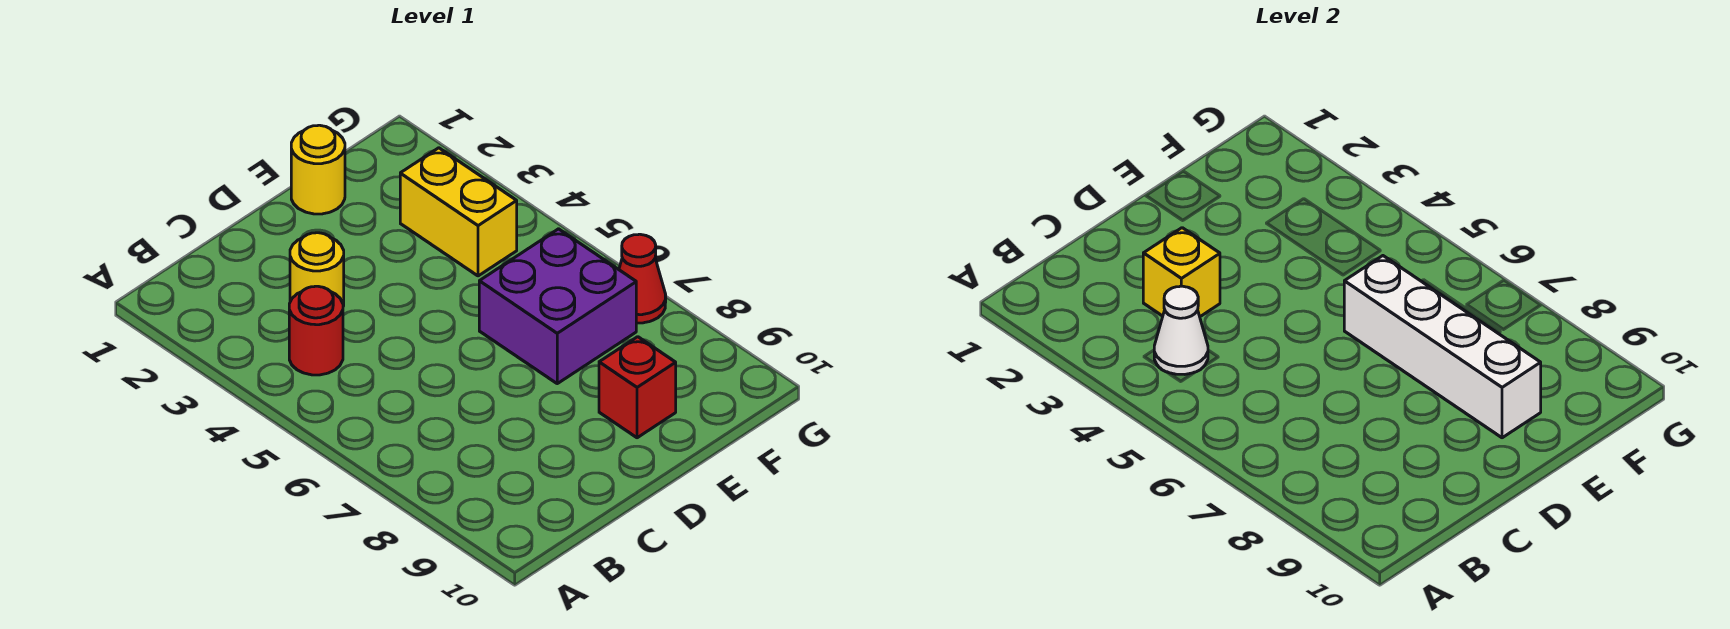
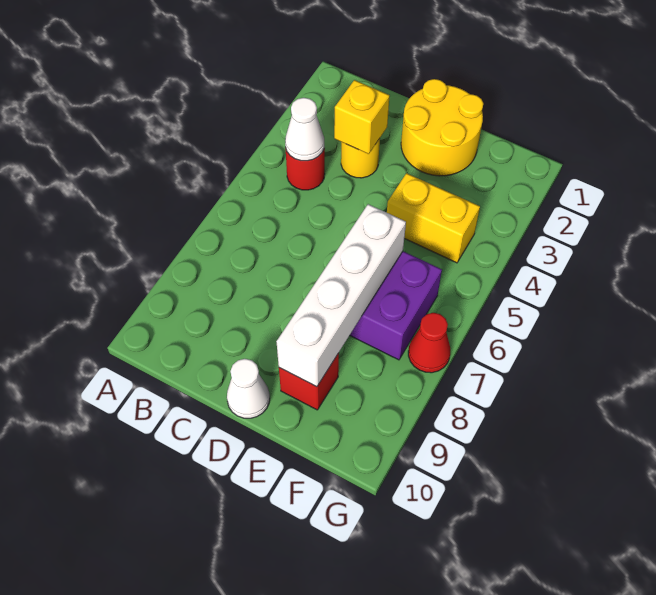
none -> white cone D10 level 1
yellow round brick E1 level 1 -> yellow round brick D1:E2 level 1
yellow brick F3:F4 level 1 -> yellow brick E4:F4 level 1

